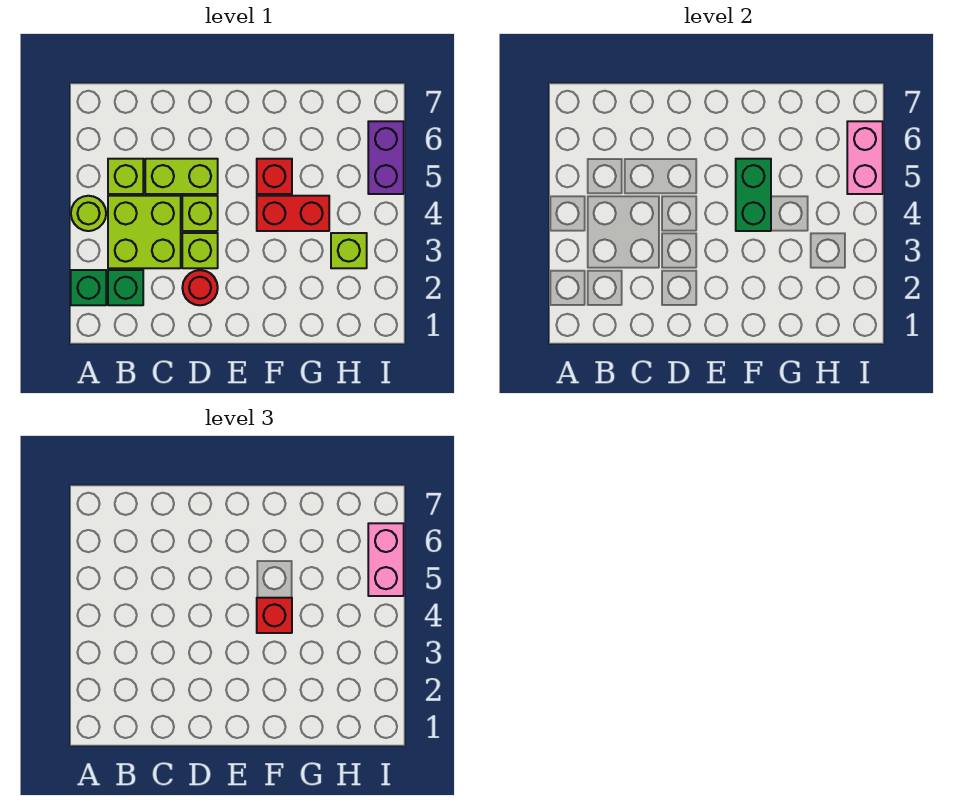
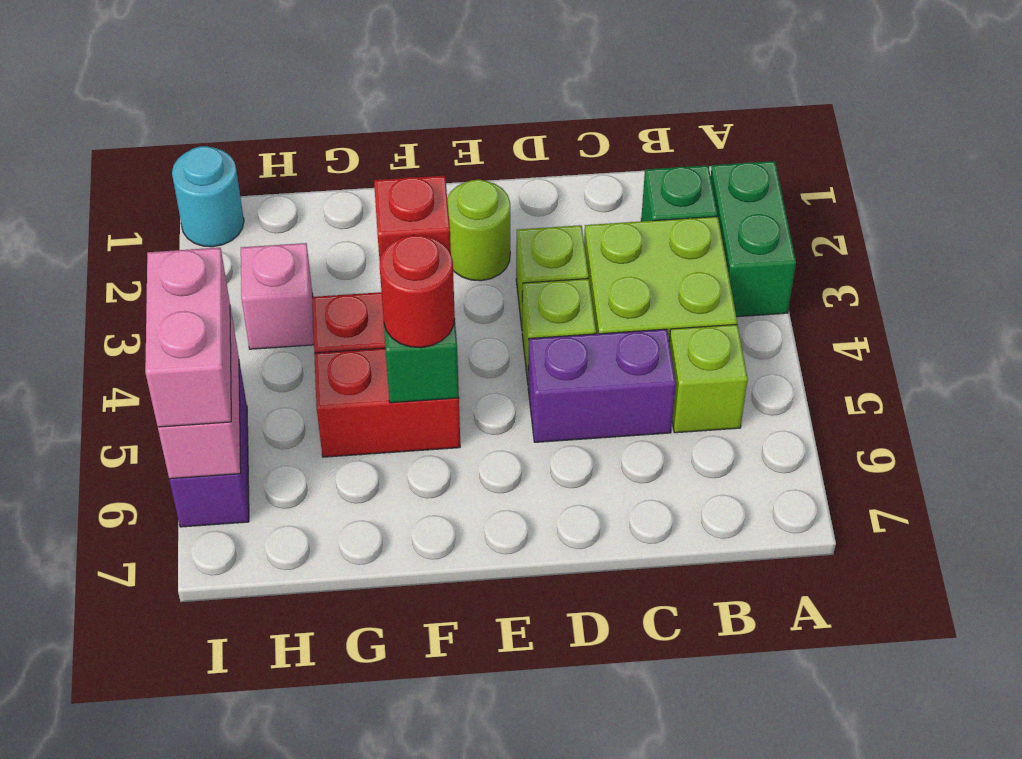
green brick A2 level 1 -> green brick A2:A3 level 1
lime round brick A4 level 1 -> lime round brick E2 level 1
lime brick C5:D5 level 1 -> purple brick C5:D5 level 1
red round brick D2 level 1 -> red round brick F5 level 3
red brick F5 level 1 -> red brick F5:G5 level 1
lime brick H3 level 1 -> pink brick H3 level 1
none -> cyan round brick I1 level 1

